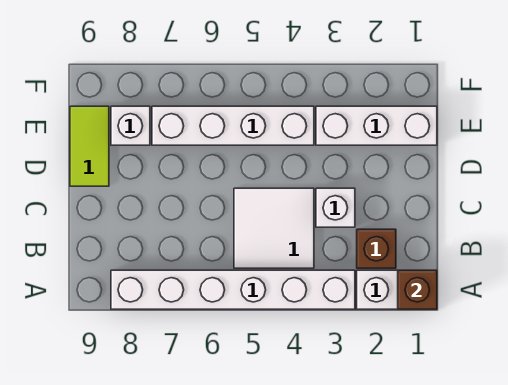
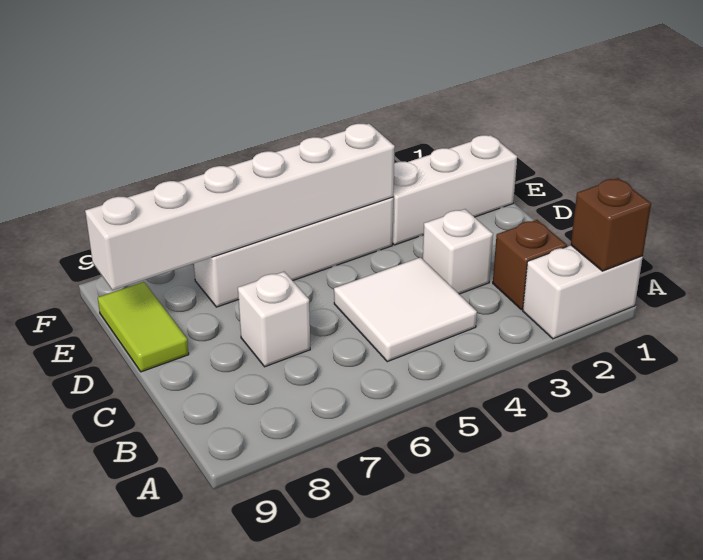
white brick A3:A8 level 1 -> white brick E4:E9 level 2
white brick E8 level 1 -> white brick C7 level 1

